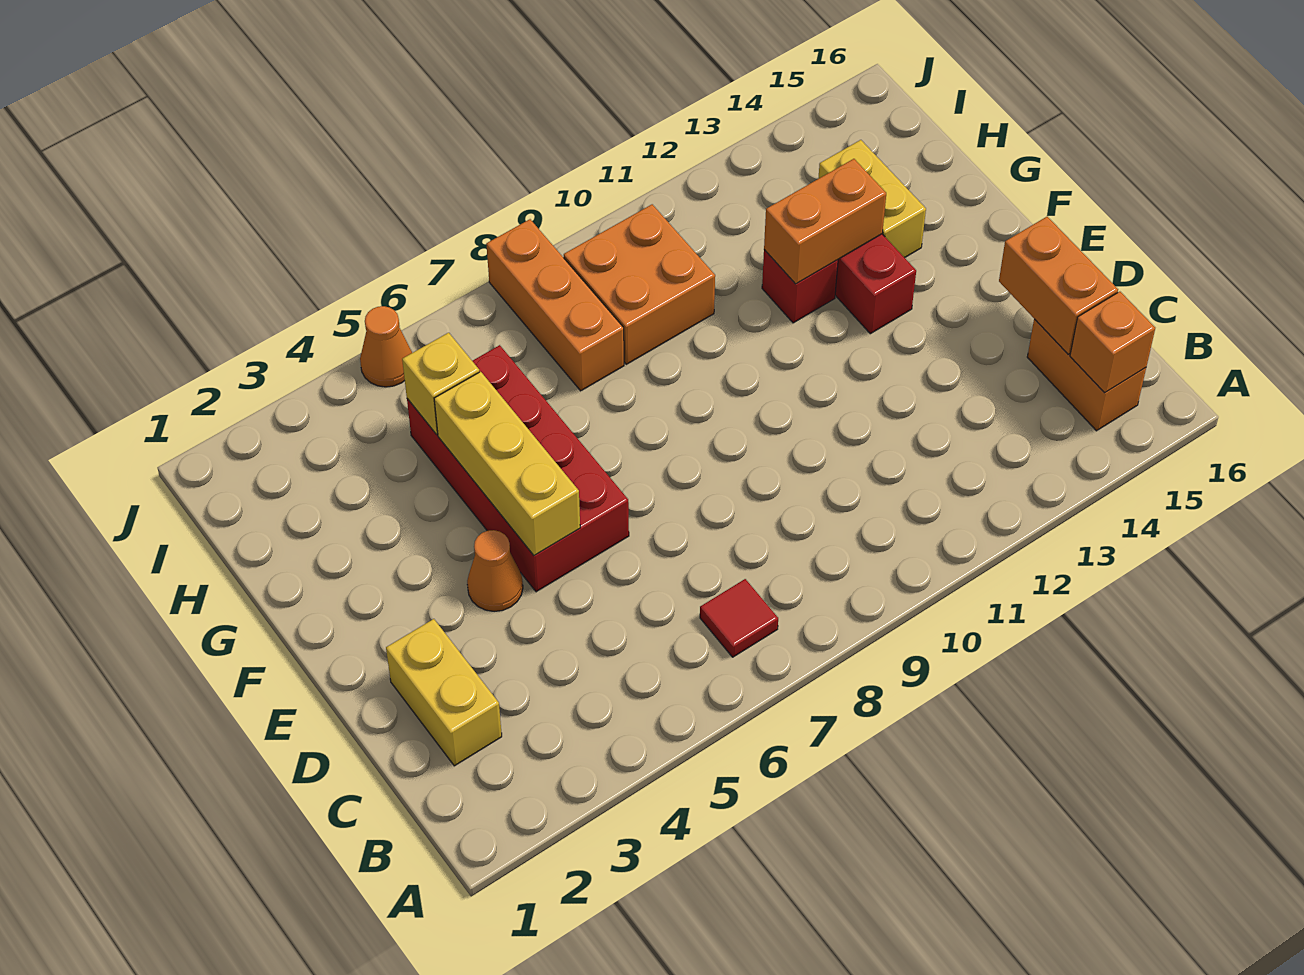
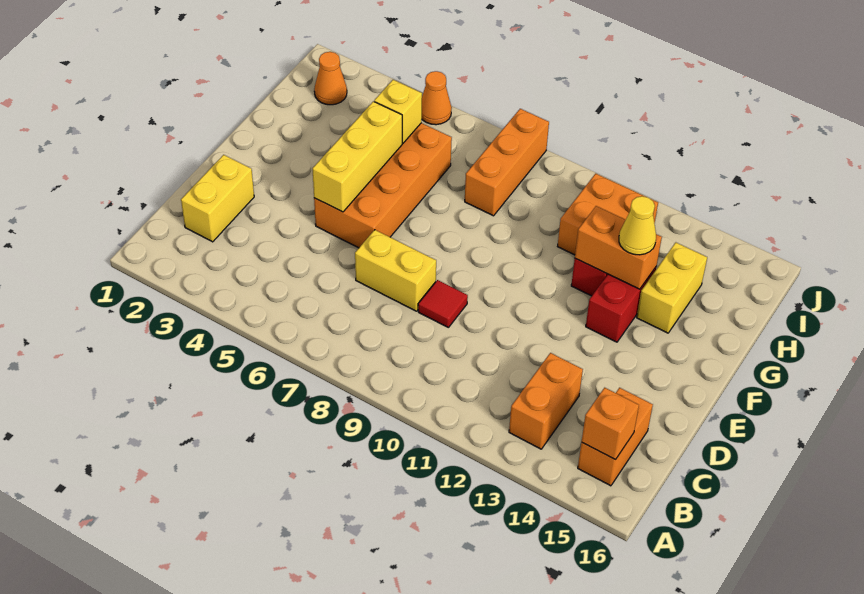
red tile B7 level 1 -> red tile D9 level 1
orange brick C15:D15 level 2 -> orange brick B13:C13 level 1
none -> yellow brick D7:D8 level 1
orange cone E4 level 1 -> orange cone I2 level 1
red brick E5:H6 level 1 -> orange brick E5:H6 level 1
none -> yellow cone G13 level 3
orange brick H9:I10 level 1 -> orange brick H11:I12 level 1

